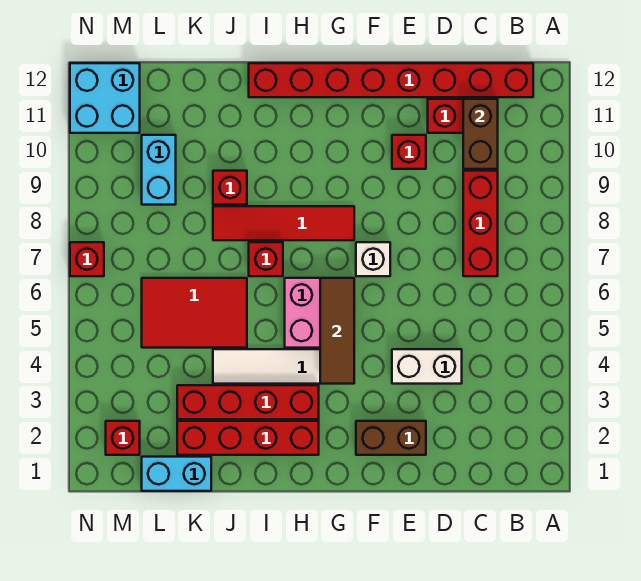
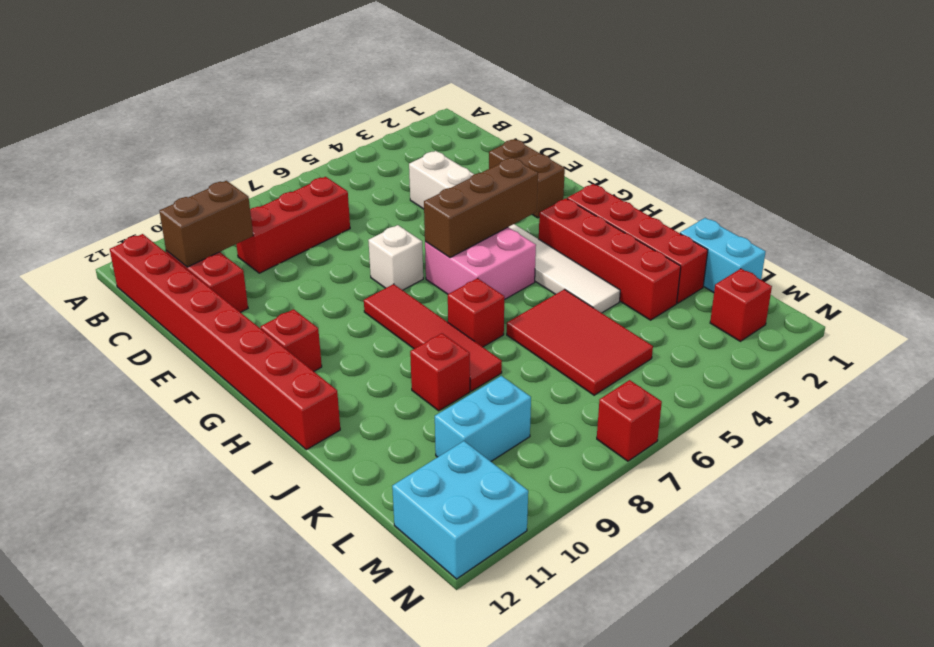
red brick E10 level 1 -> red brick G11 level 1
brown tile G4:G6 level 2 -> brown brick G4:G6 level 2

